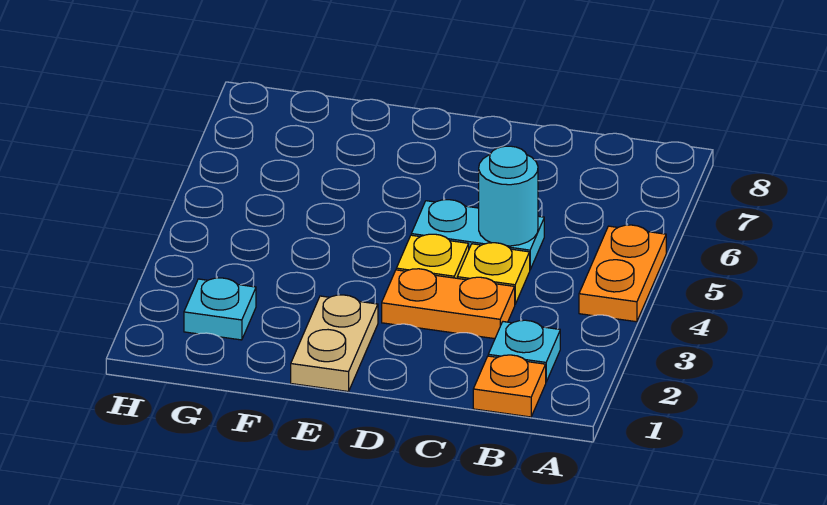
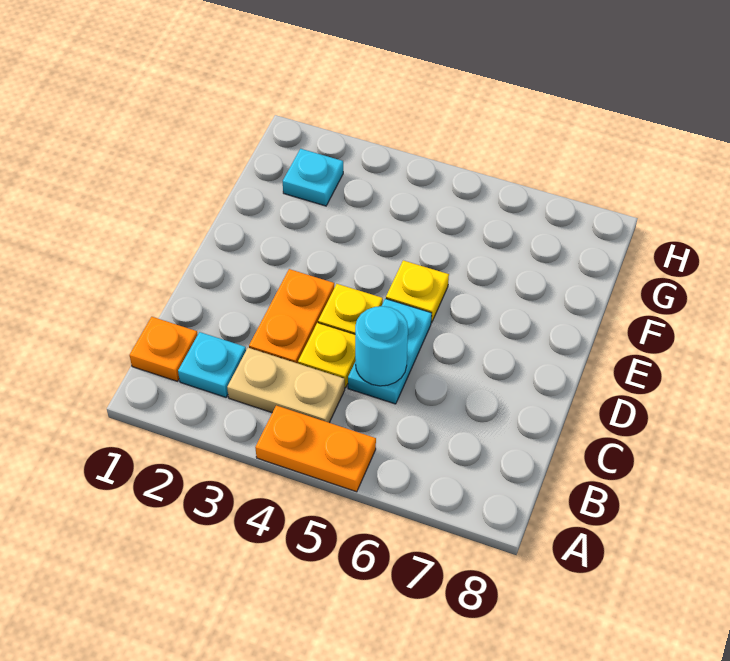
tan plate E1:E2 level 1 -> tan plate B3:B4 level 1
none -> yellow plate E5 level 1

